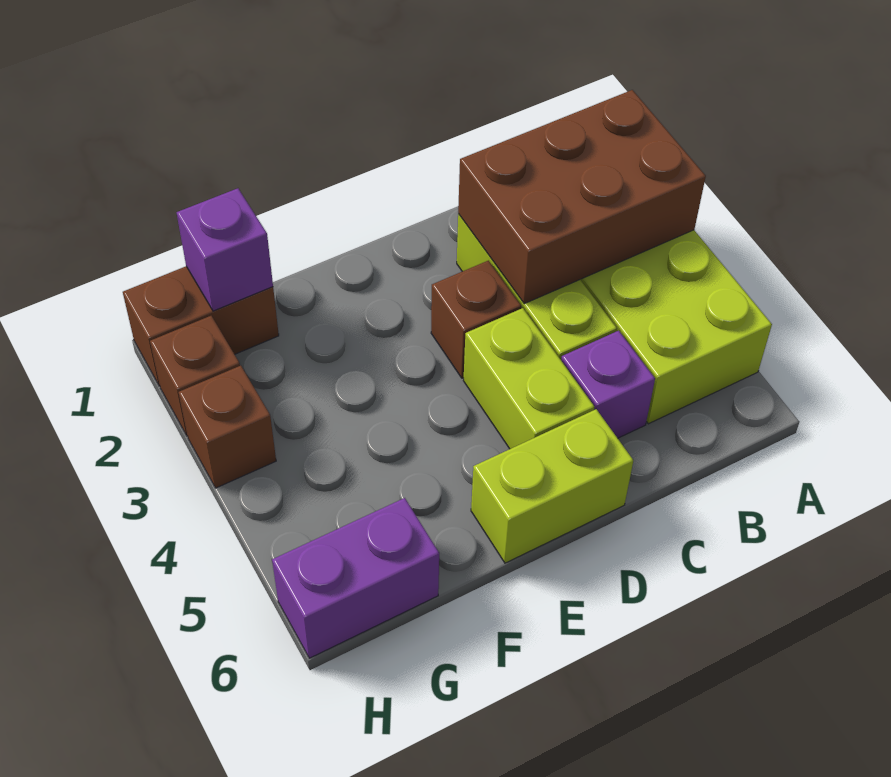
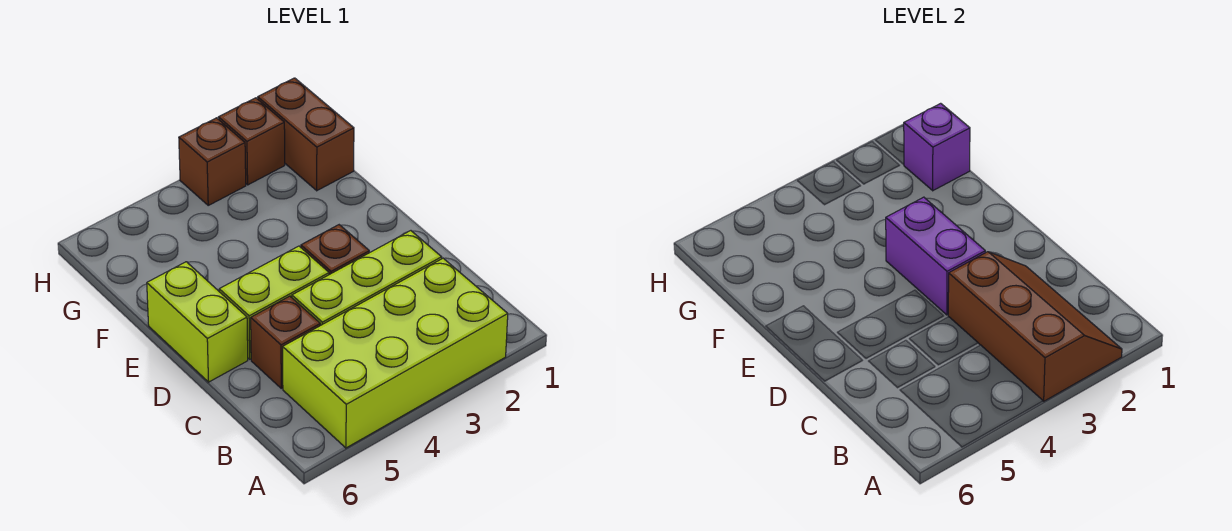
brown brick A2:C3 level 2 -> brown slope A2:C3 level 2 top 3
purple brick C5 level 1 -> brown brick C5 level 1
purple brick G6:H6 level 1 -> purple brick D3:E3 level 2

